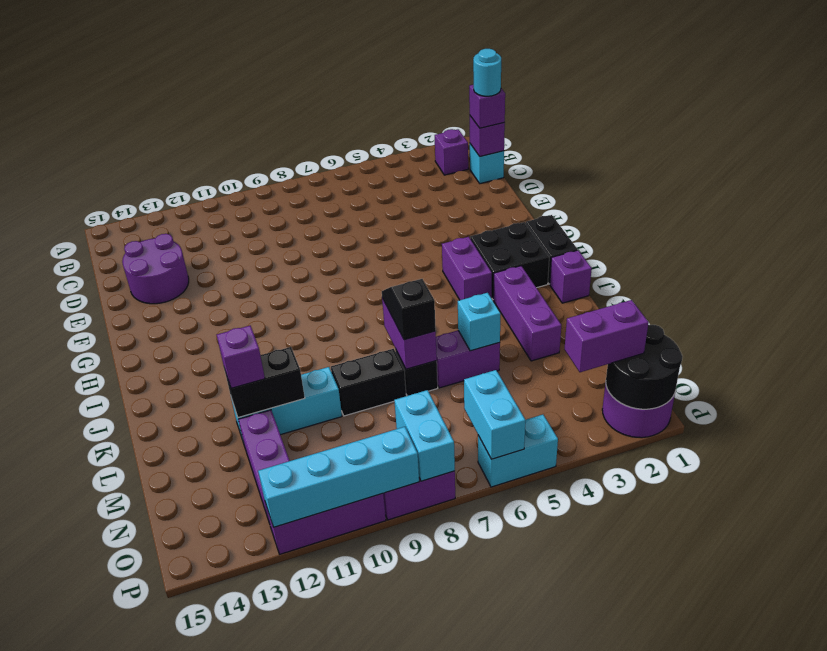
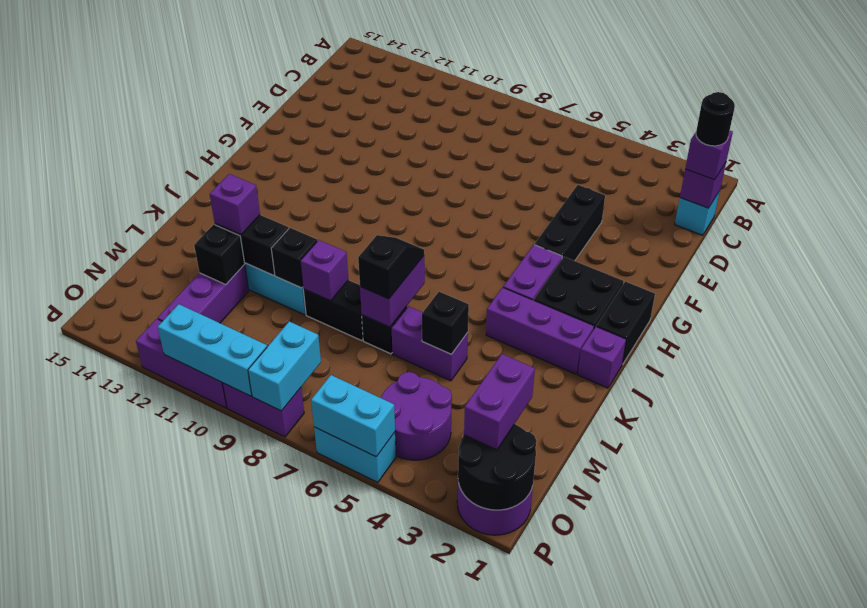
purple brick B2 level 1 -> purple brick L9 level 2
cyan round brick C1 level 4 -> black round brick C1 level 4
purple round brick D13:E14 level 1 -> purple round brick N4:O5 level 1
none -> black brick E4:G4 level 1
purple brick J3:L3 level 1 -> purple brick J2:J4 level 1
cyan brick L5 level 2 -> black brick L5 level 2
none -> black brick L10 level 2
none -> black brick M12 level 2
purple brick O2:O3 level 3 -> purple brick N2:O2 level 3
cyan brick O6:P6 level 2 -> cyan brick P5:P6 level 2
cyan brick P9:P12 level 2 -> cyan brick P9:P11 level 2

